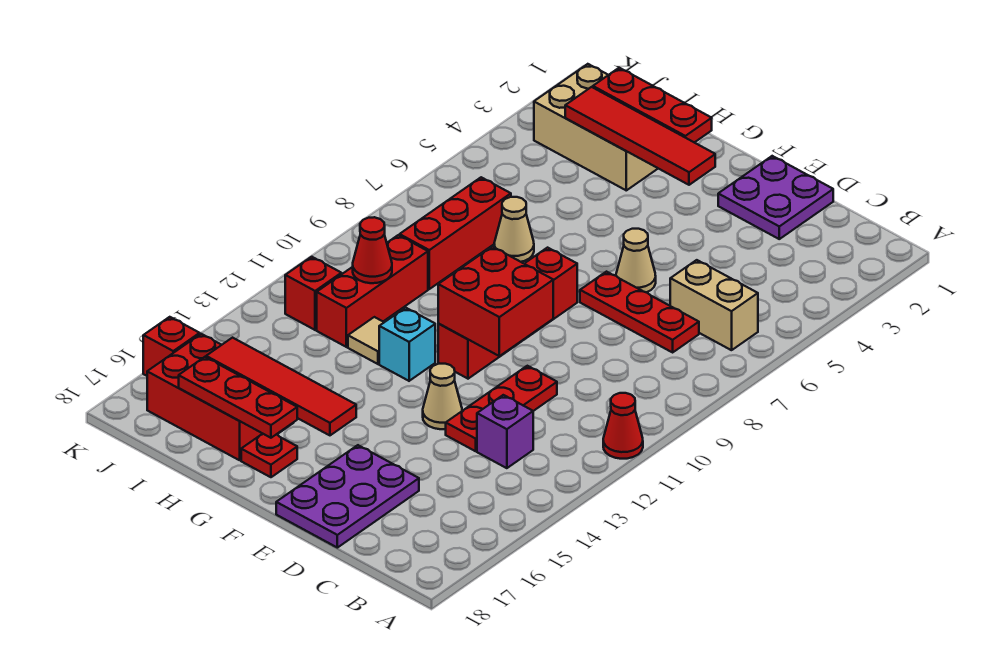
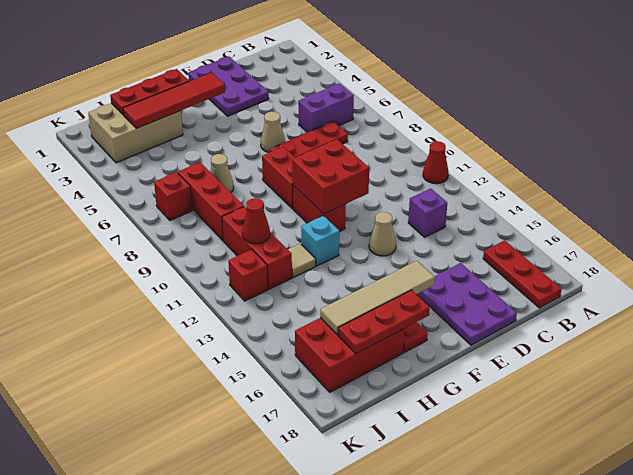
tan brick B6:C6 level 1 -> purple brick B6:C6 level 1
purple plate D1:E2 level 1 -> purple plate D1:E3 level 1
red plate D11:D13 level 1 -> red plate B16:B18 level 1
red tile F16:I16 level 2 -> tan tile F16:I16 level 2
red brick K16 level 1 -> red brick J7 level 1

